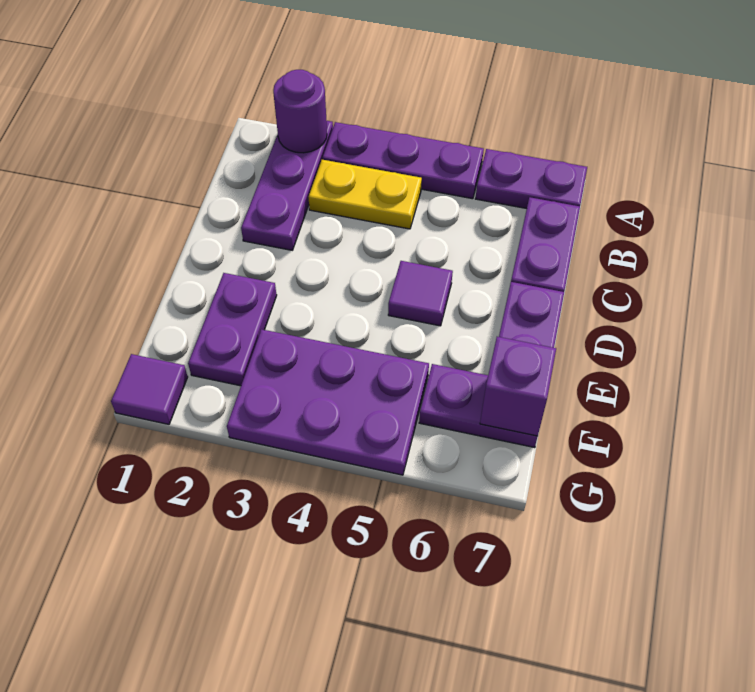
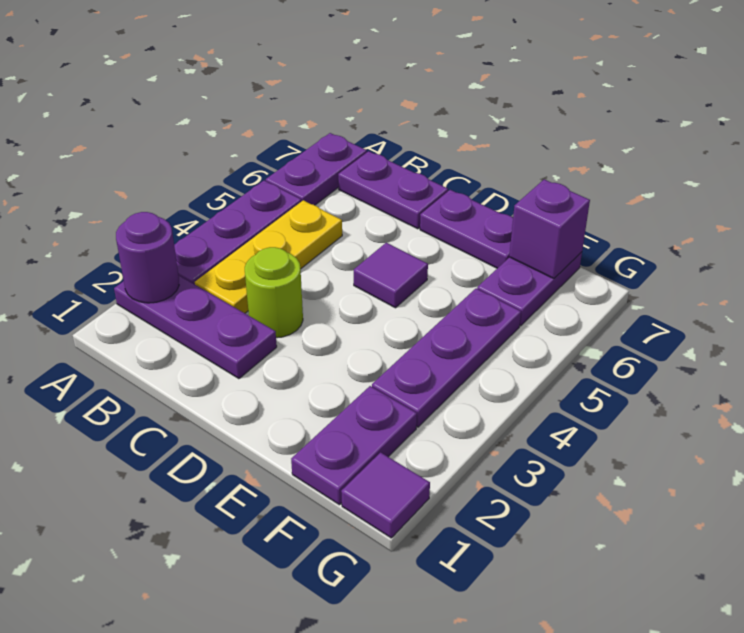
yellow plate B3:B4 level 1 -> yellow plate B3:B5 level 1
none -> lime round brick C3 level 1
purple plate E2:F2 level 1 -> purple plate F1:F2 level 1
purple plate F3:G5 level 1 -> purple plate F3:F5 level 1

